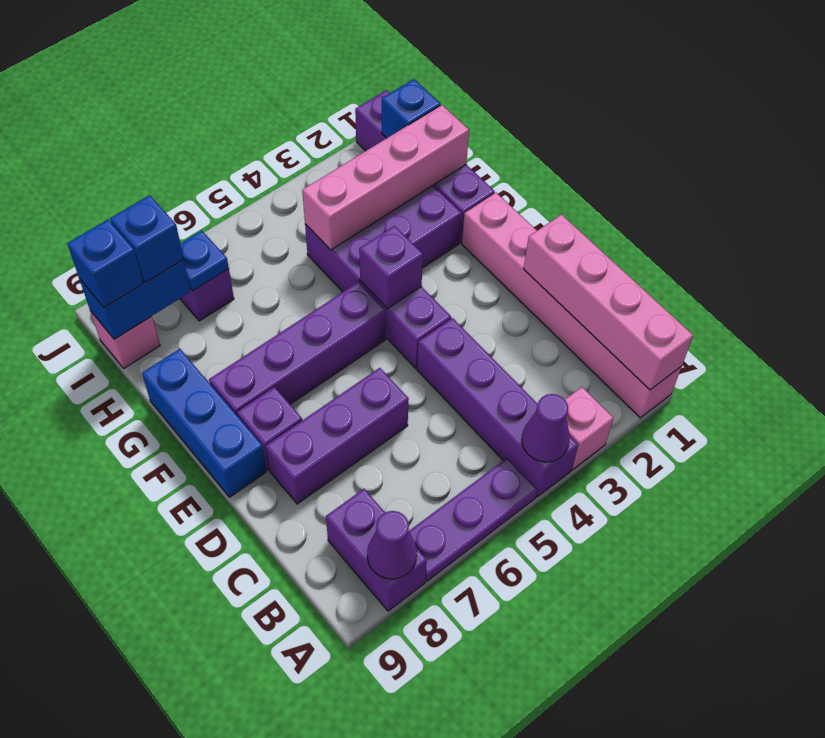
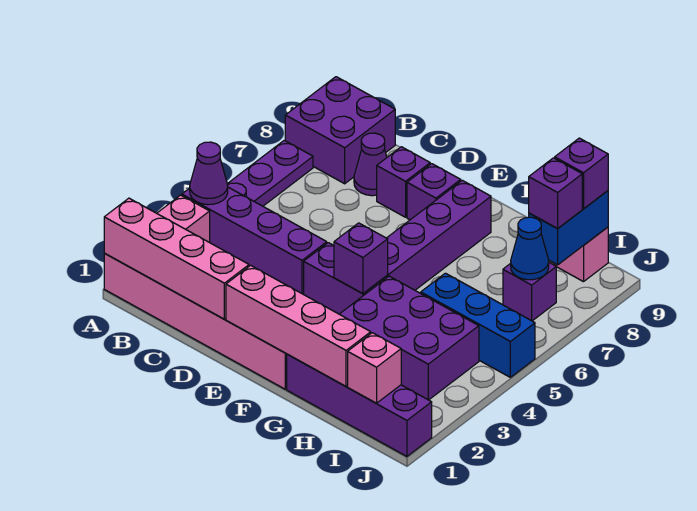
purple brick A8:B8 level 1 -> purple brick A8:B9 level 1
purple cone A8 level 2 -> purple cone C8 level 1
purple brick D6:D8 level 1 -> purple brick D8 level 1
blue brick E9:G9 level 1 -> blue brick H5:J5 level 1
purple brick G2:H4 level 1 -> purple brick G3:I4 level 1
pink brick H1:H4 level 2 -> pink brick E1:H1 level 2
blue brick I1 level 2 -> pink brick I1 level 2
blue plate I7 level 2 -> blue cone I7 level 2
blue brick I8 level 3 -> purple brick I8 level 3
blue brick I9 level 3 -> purple brick I9 level 3

